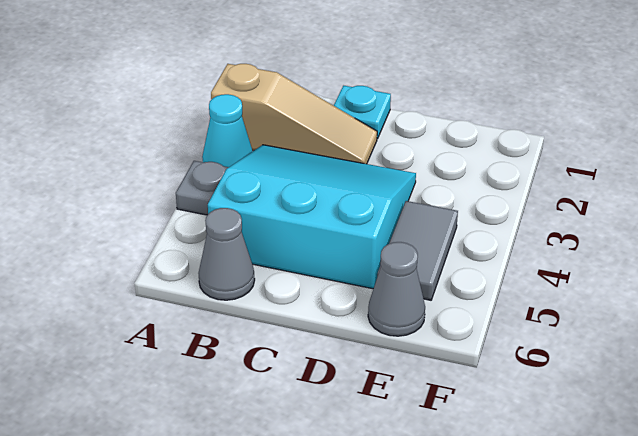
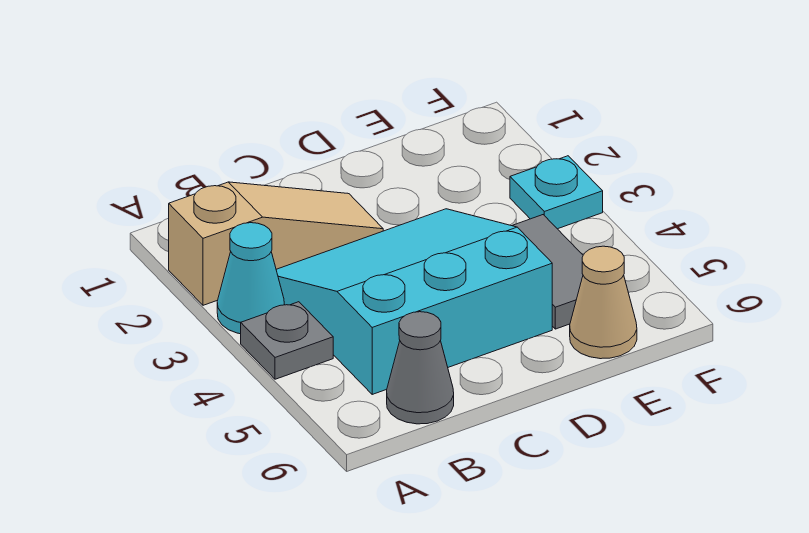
cyan plate C1 level 1 -> cyan plate F3 level 1
grey cone E6 level 1 -> tan cone E6 level 1

